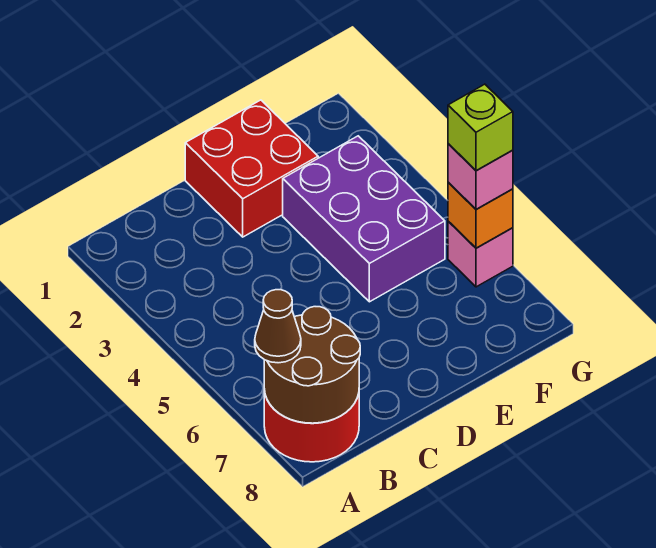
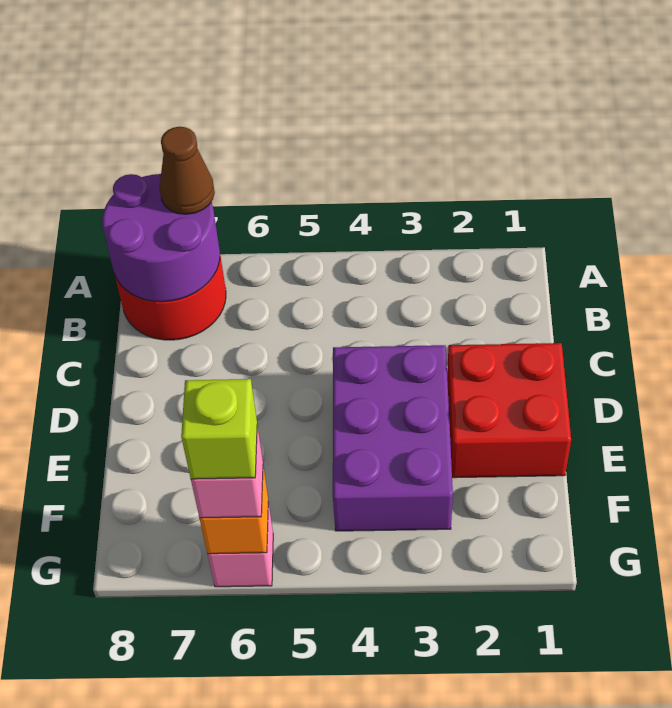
brown round brick A7:B8 level 2 -> purple round brick A7:B8 level 2
purple brick E3:F5 level 1 -> purple brick D3:F4 level 1

